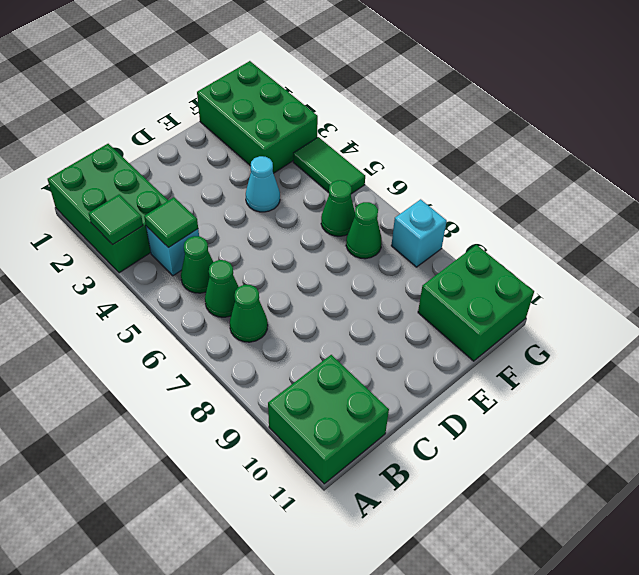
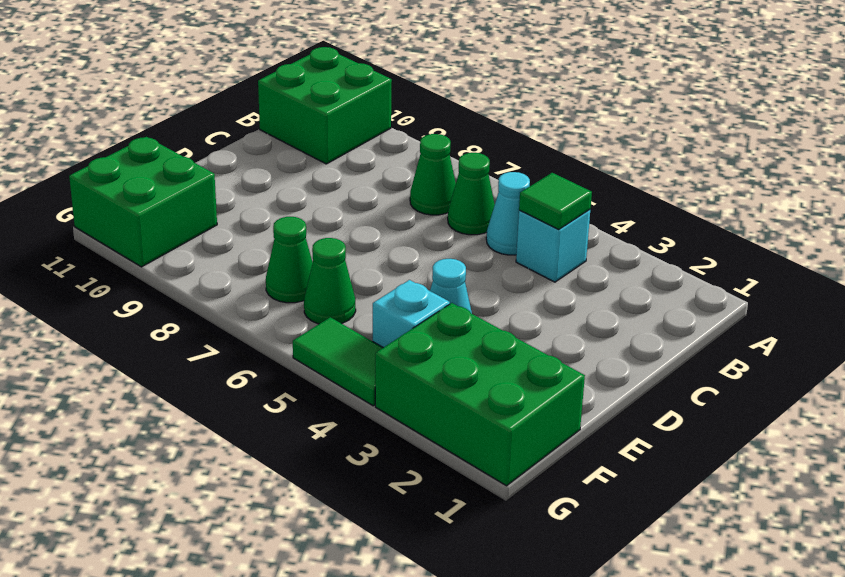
green brick A1:B3 level 1 -> none
green tile A3 level 2 -> none
green cone B5 level 1 -> cyan cone B5 level 1
cyan brick G8 level 1 -> cyan brick F4 level 1

